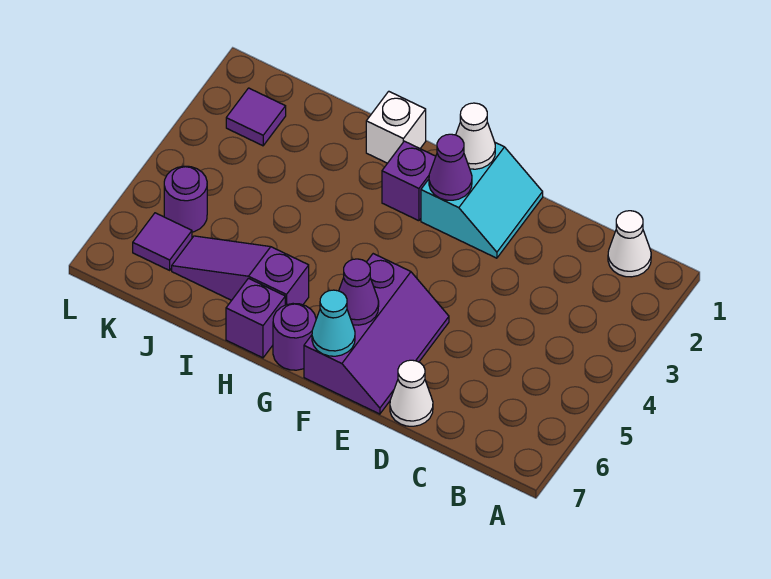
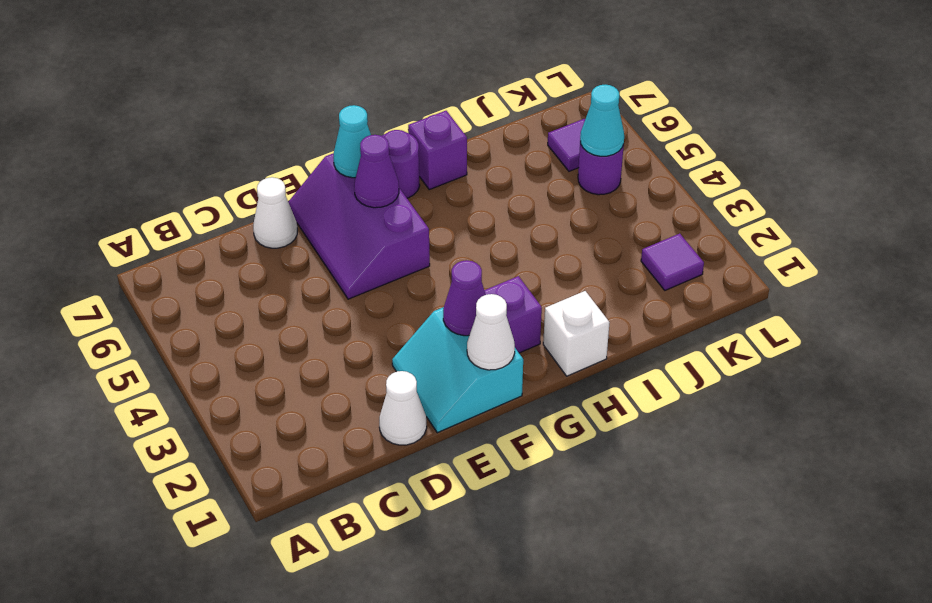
white cone B1 level 1 -> white cone D1 level 1
purple slope H6:J6 level 1 top H -> none
none -> cyan cone K5 level 2

